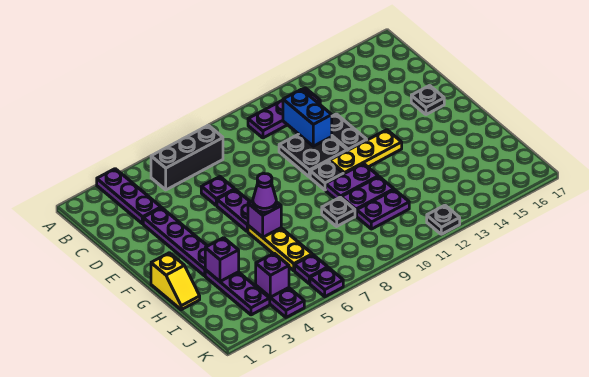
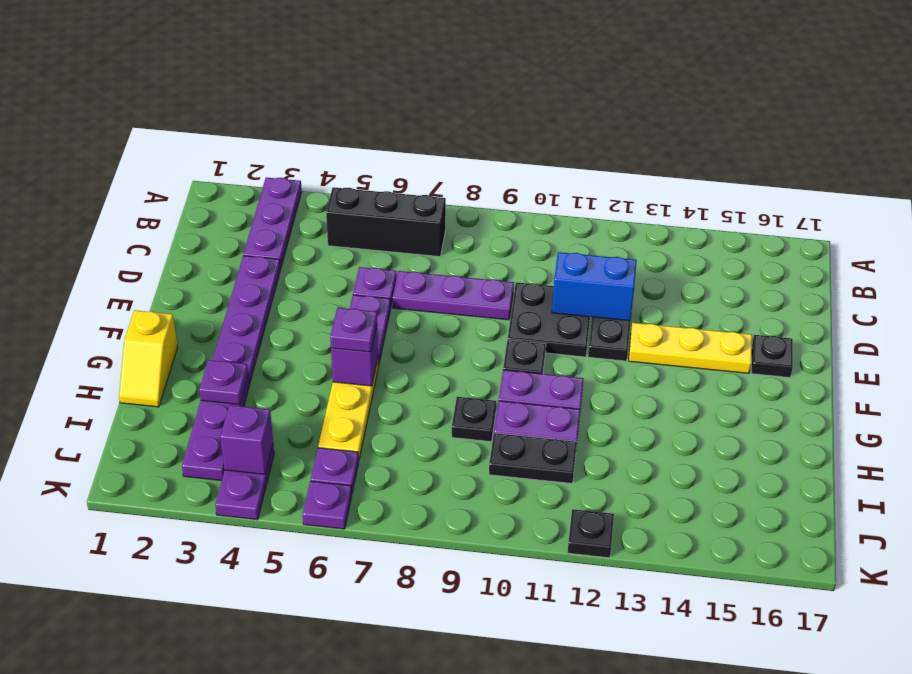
purple plate B10:B12 level 1 -> purple plate D7:D9 level 1
blue brick C11:D11 level 2 -> blue brick D11:D12 level 2
yellow plate F11:F13 level 1 -> yellow plate E13:E15 level 1
purple cone G6 level 3 -> purple plate G6 level 3
purple brick H3 level 2 -> purple plate H3 level 2
purple plate I10:I11 level 1 -> black plate I10:I11 level 1

